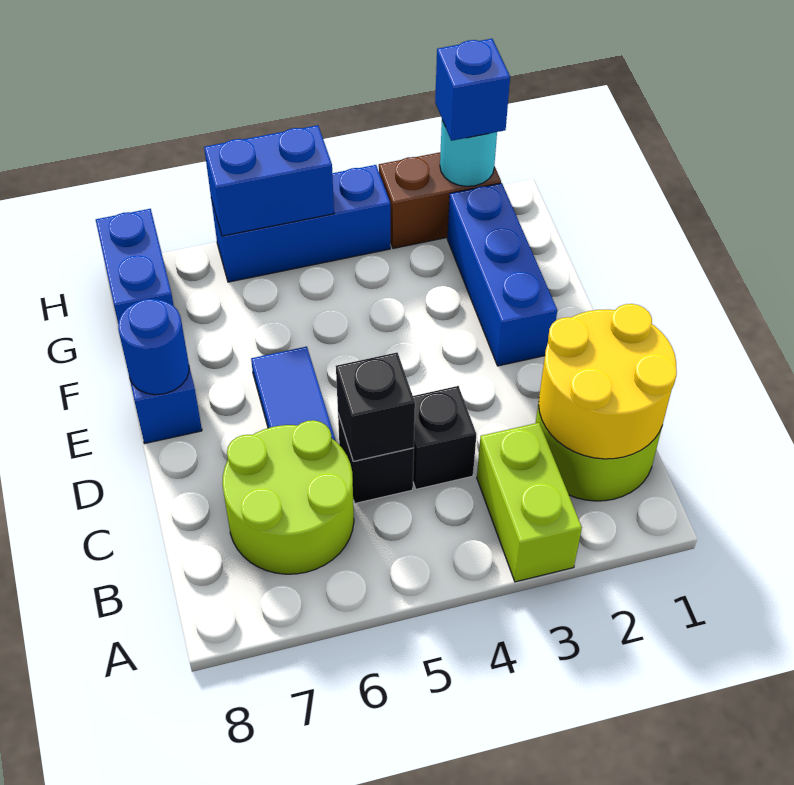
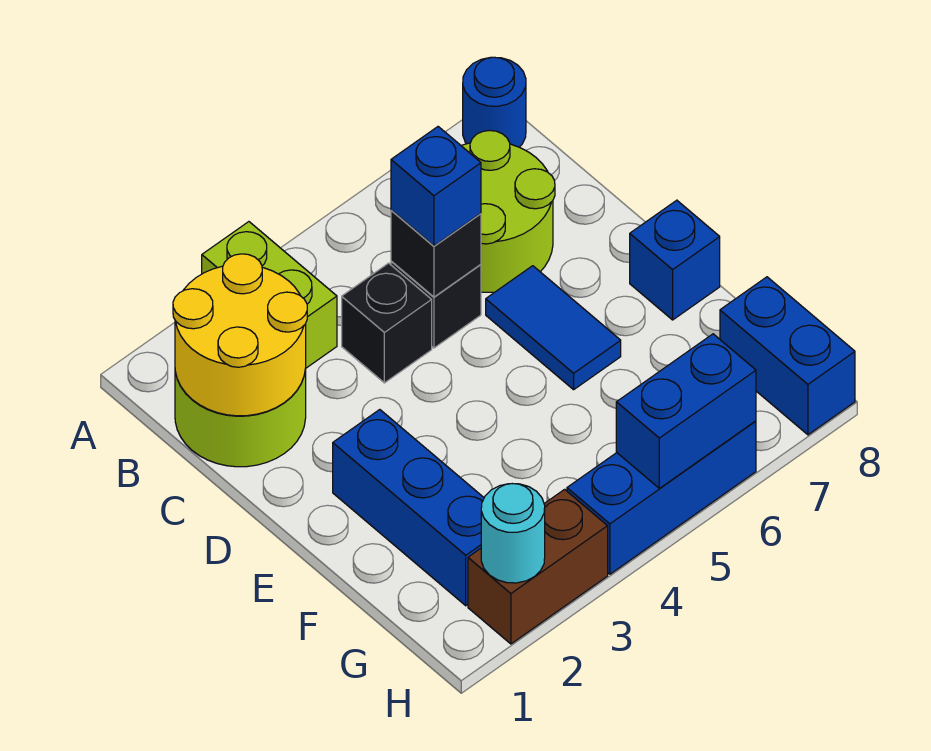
blue round brick E8 level 2 -> blue round brick A8 level 1
blue brick H2 level 3 -> blue brick C5 level 3

